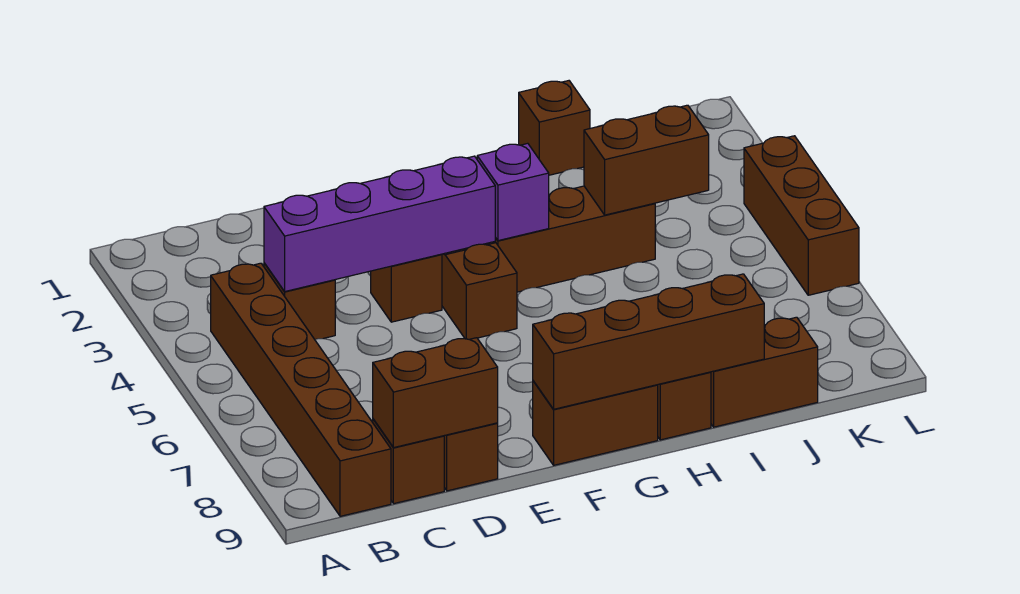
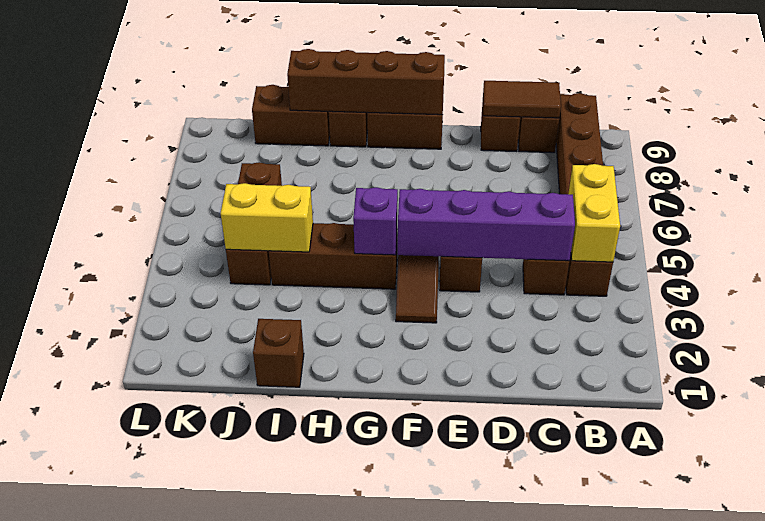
none -> yellow brick B4:B5 level 2
brown brick C9:D9 level 2 -> brown tile C9:D9 level 2
brown brick I4:J4 level 2 -> yellow brick I4:J4 level 2
brown brick L4:L6 level 1 -> brown brick J4:J6 level 1

